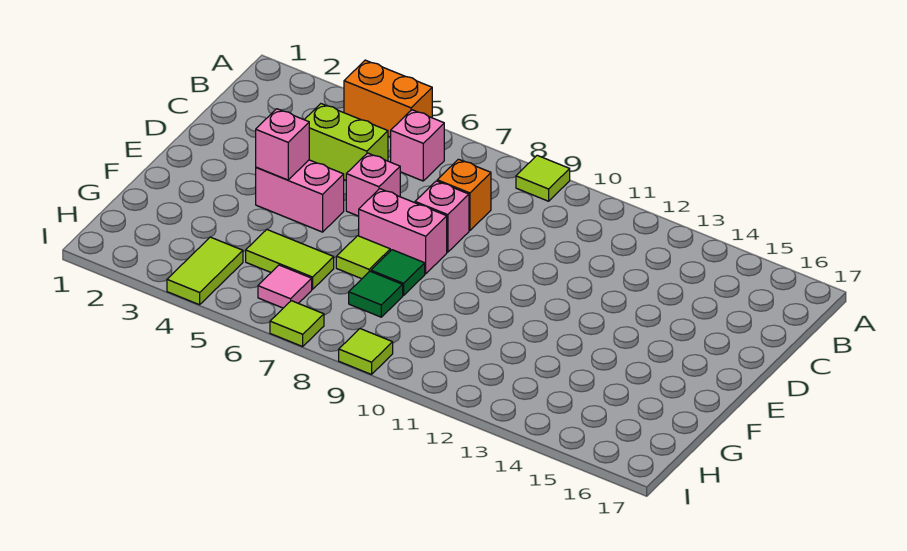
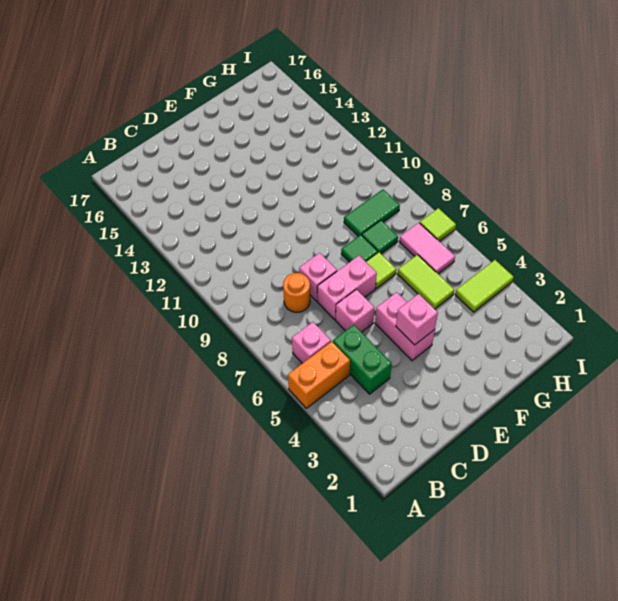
orange brick A4:A5 level 1 -> orange brick A5:B5 level 1
lime tile A9 level 1 -> none
lime brick C4:C5 level 1 -> green brick C4:C5 level 1
orange brick C8 level 1 -> orange round brick C8 level 1
pink brick E7:E8 level 1 -> pink brick D7:E7 level 1
none -> green tile G9:H9 level 1
pink tile H6 level 1 -> pink tile H6:H7 level 1
lime tile I9 level 1 -> none

